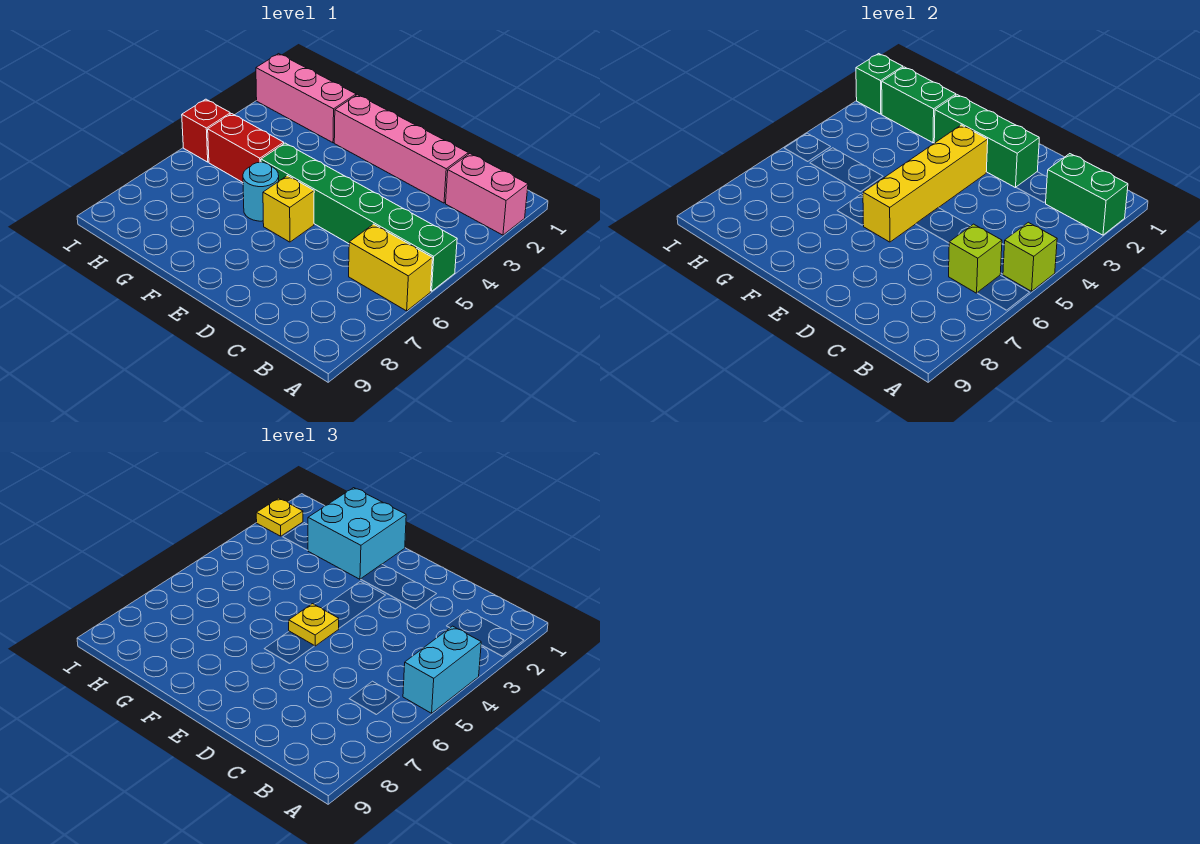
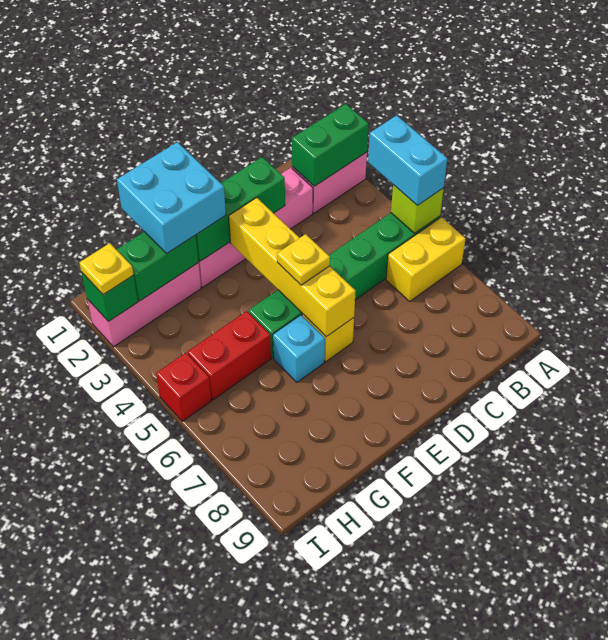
lime brick B6 level 2 -> none
cyan round brick F6 level 1 -> cyan brick F6 level 1

